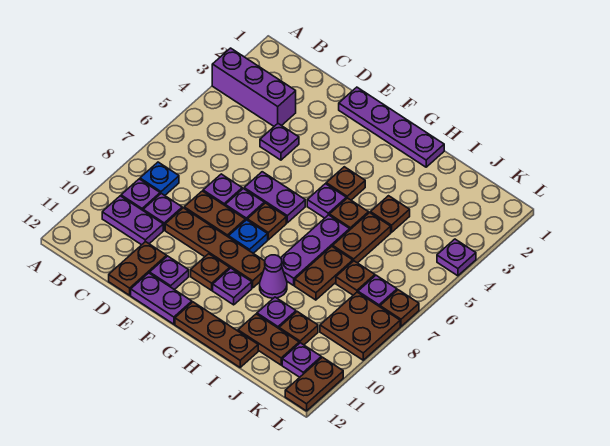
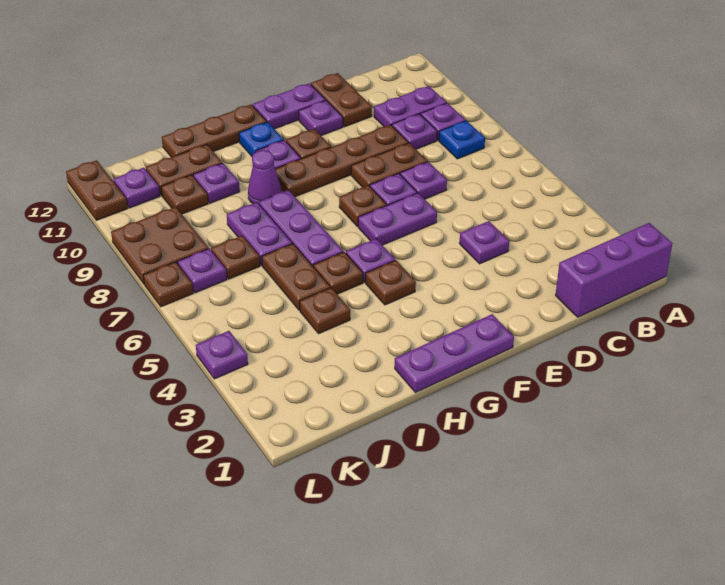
purple brick A3:C3 level 1 -> purple brick A1:C1 level 1
purple plate E1:H1 level 1 -> purple plate F1:H1 level 1
blue plate F8 level 1 -> blue plate G11 level 1
brown plate I7:I8 level 1 -> purple plate I7:I8 level 1

